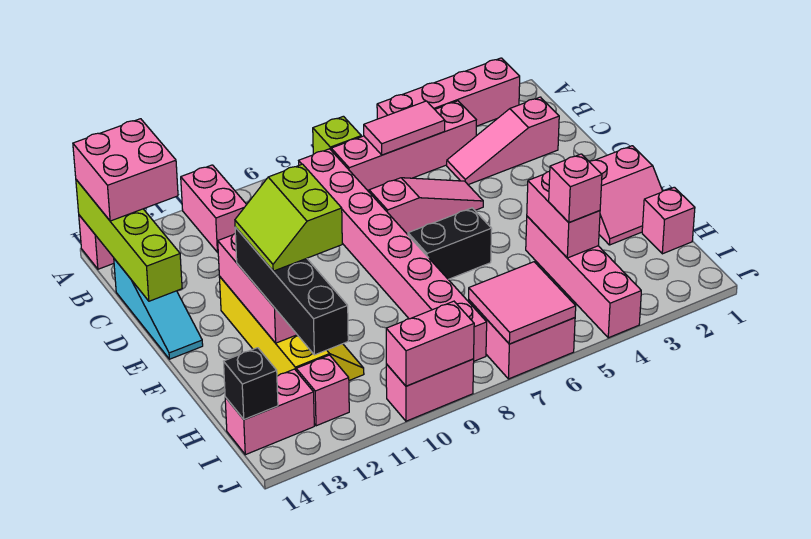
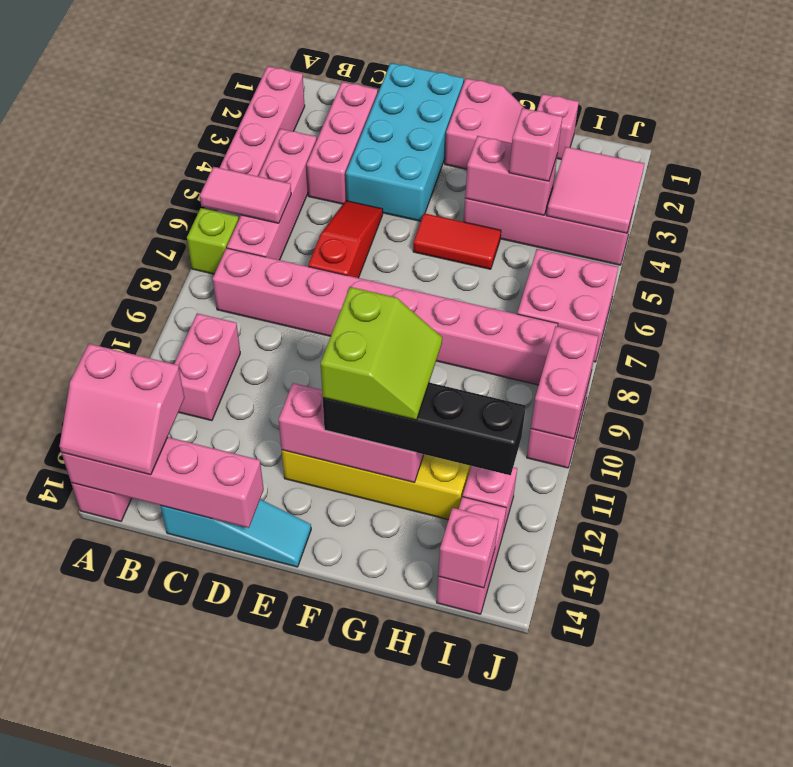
pink brick A11:B11 level 1 -> pink brick B10:B11 level 1
pink brick A13:B14 level 3 -> pink slope A13:B14 level 3 top 13
lime brick A14:D14 level 2 -> pink brick A14:D14 level 2
pink tile B5:B6 level 2 -> pink tile A6:B6 level 2
pink slope C2:C4 level 1 top 2 -> pink brick C2:C4 level 1
none -> cyan brick D1:E4 level 1
pink slope D5:D7 level 1 top 7 -> red slope D5:D7 level 1 top 7
none -> red tile F5:G5 level 1
black brick F6:F7 level 1 -> none
lime slope F11:G12 level 4 top 11 -> lime slope F11:G12 level 4 top F
pink tile I6:J7 level 2 -> pink tile I3:J4 level 2
black brick I14 level 2 -> pink brick I14 level 2

